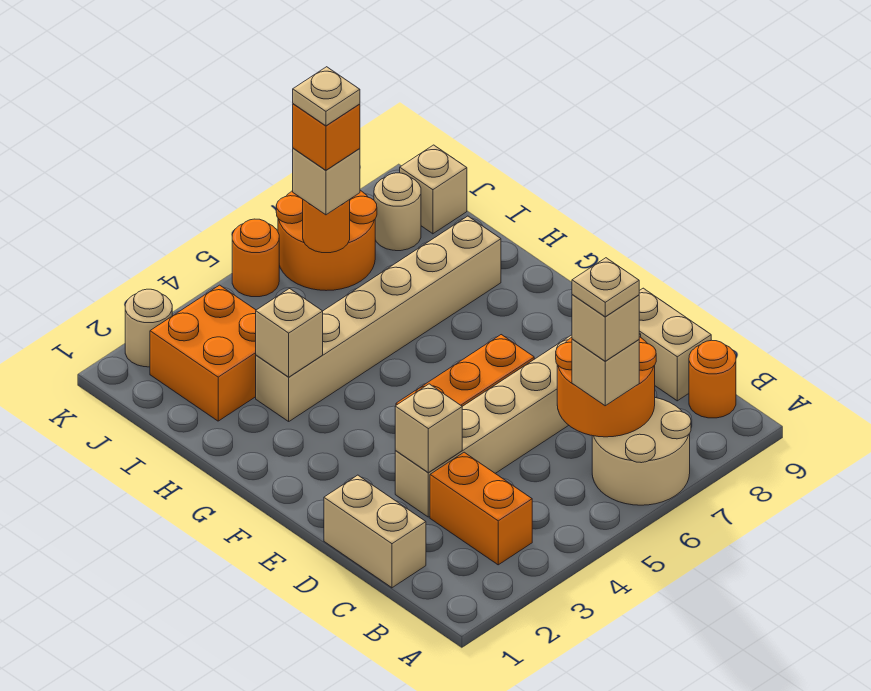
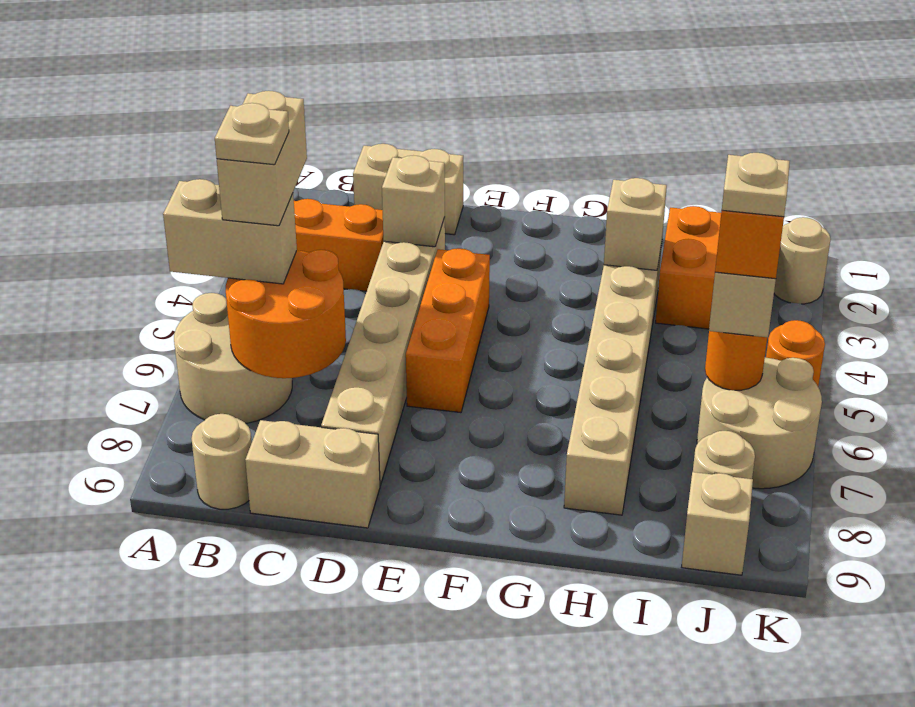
tan brick B6 level 3 -> tan brick A6:B6 level 3
tan brick B6 level 4 -> tan brick B5:B6 level 4
orange round brick B9 level 1 -> tan round brick B9 level 1
orange round brick J6:K7 level 1 -> tan round brick J6:K7 level 1

